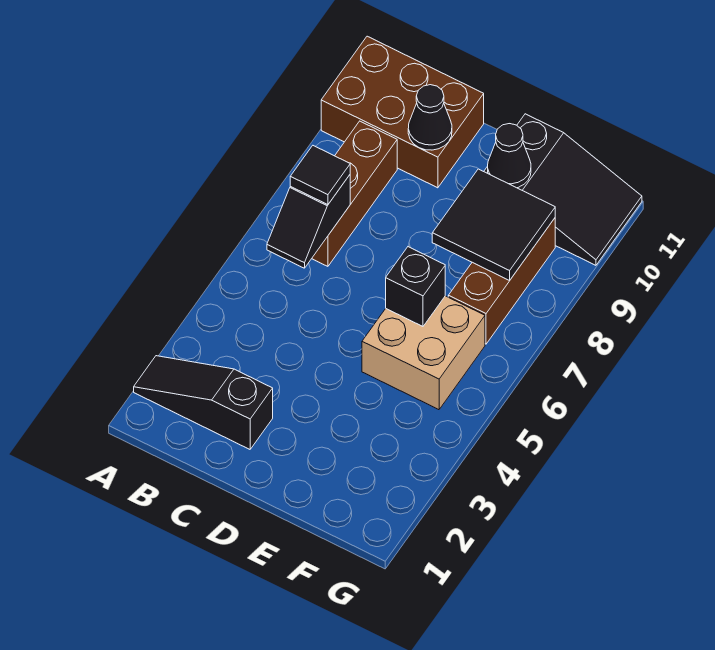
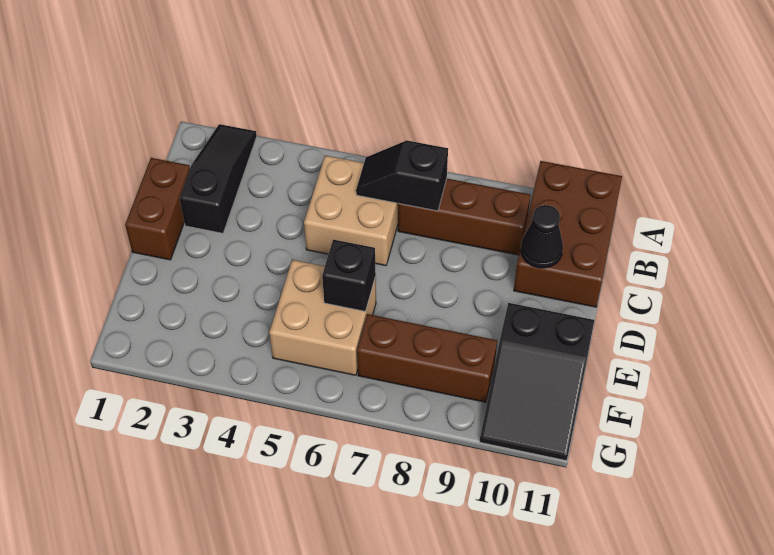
none -> tan brick B5:C6 level 1
black tile B7 level 3 -> none
none -> brown brick C1:D1 level 1
black tile E8:F9 level 2 -> none
black cone E10 level 2 -> none

